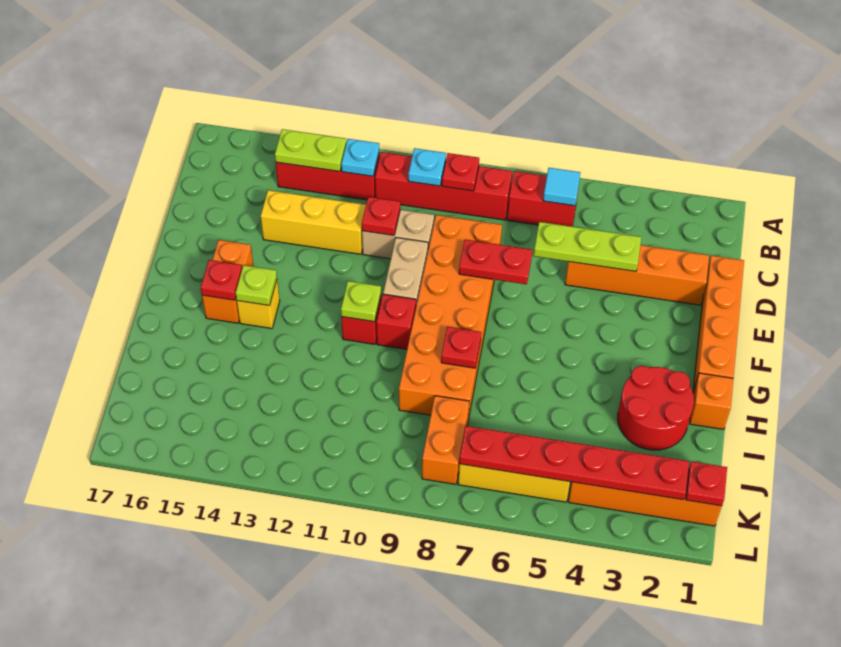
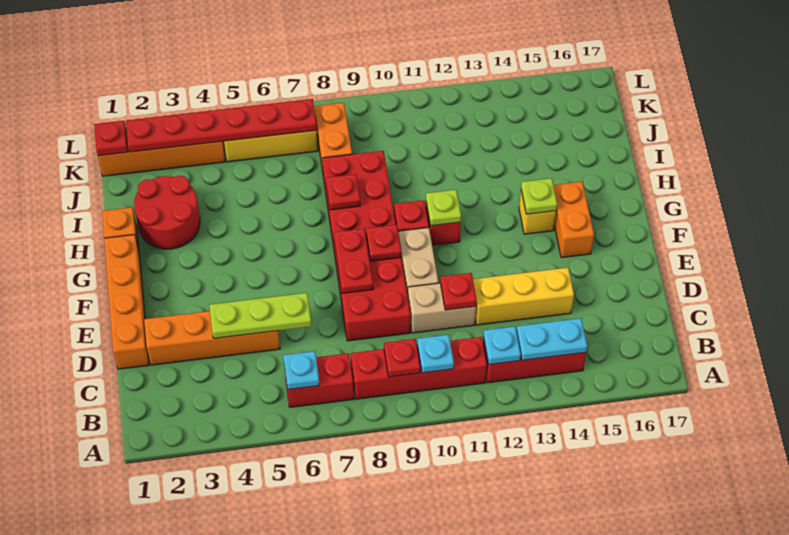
cyan tile B6 level 2 -> cyan plate B6 level 2
lime plate B13:B14 level 2 -> cyan plate B13:B14 level 2
orange brick D8:I9 level 1 -> red brick D8:I9 level 1
red plate E7:E8 level 2 -> red plate E8:F8 level 2
red plate G15 level 2 -> red plate F9 level 2

